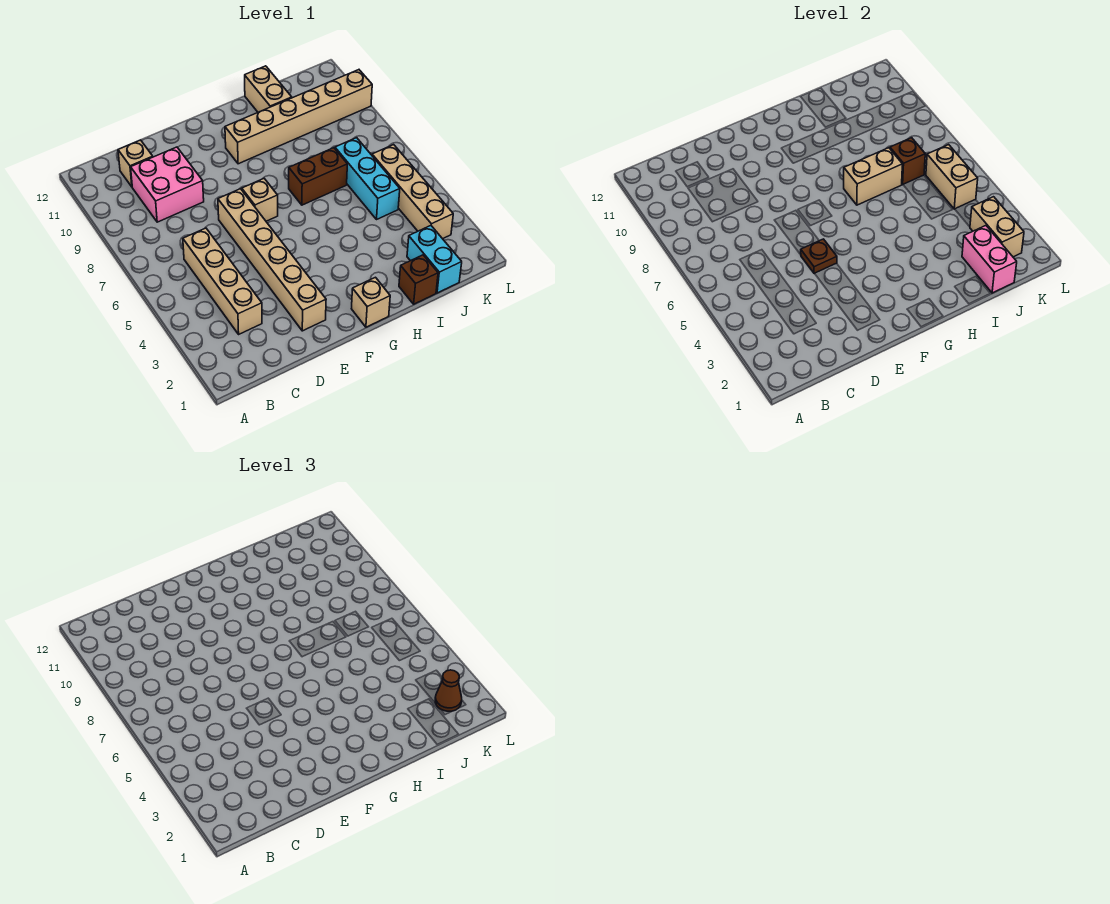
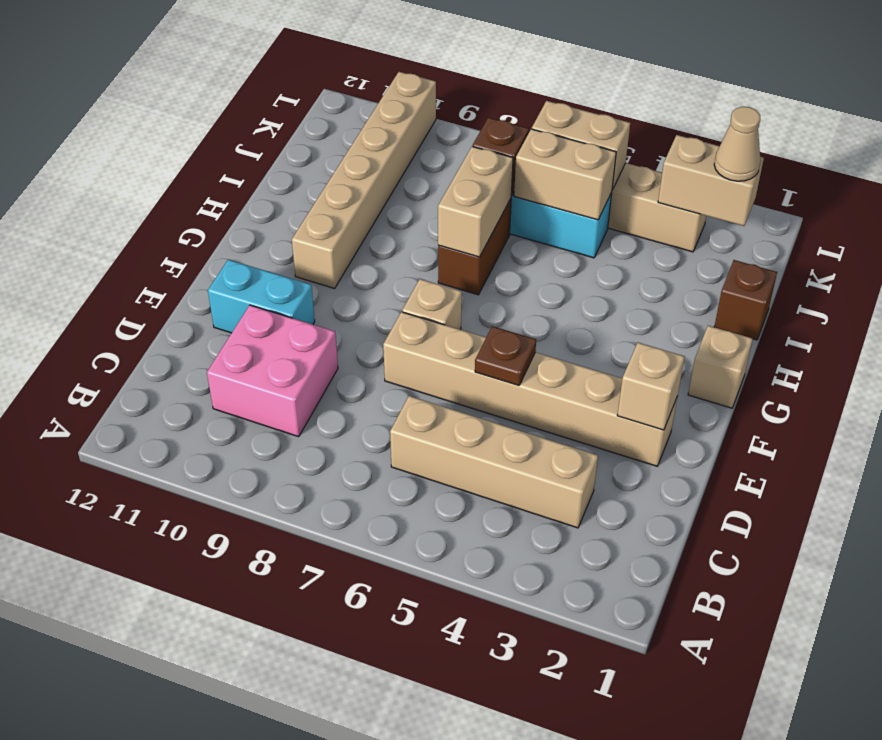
tan brick C11 level 1 -> tan brick E2 level 2
tan brick I11:I12 level 1 -> tan brick J5:J6 level 2
cyan brick J1:J2 level 1 -> cyan brick E10:E11 level 1
pink brick J1:J2 level 2 -> none
brown cone K2 level 3 -> tan cone K2 level 3

